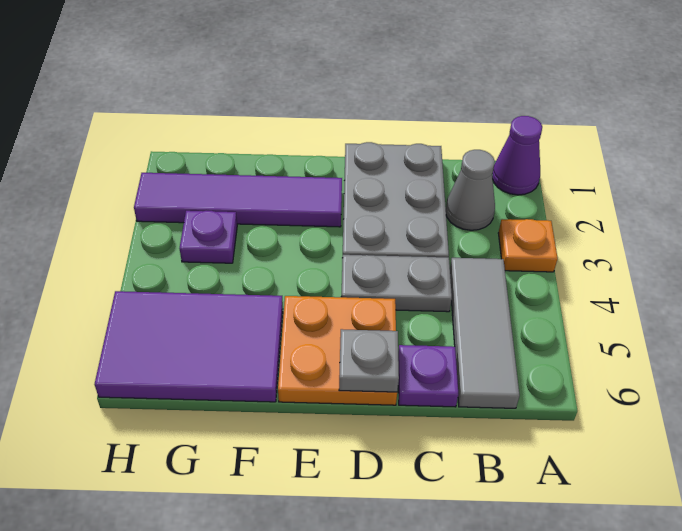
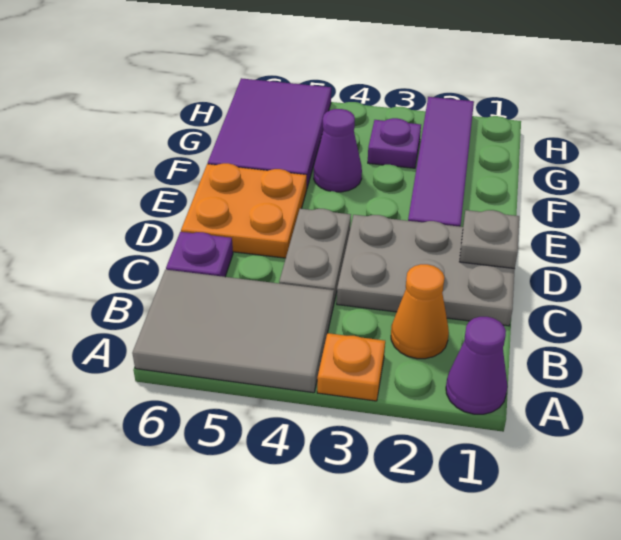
grey cone B2 level 1 -> orange cone B2 level 1
grey tile B4:B6 level 1 -> grey tile A4:B6 level 1
grey plate D6 level 2 -> grey plate D1 level 2
none -> purple cone F4 level 1

